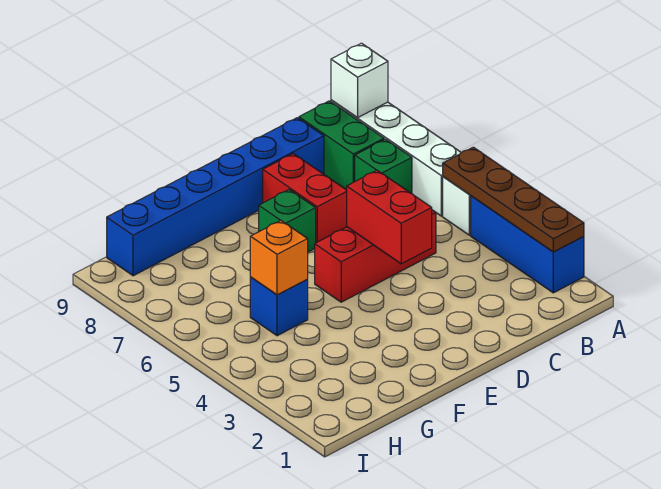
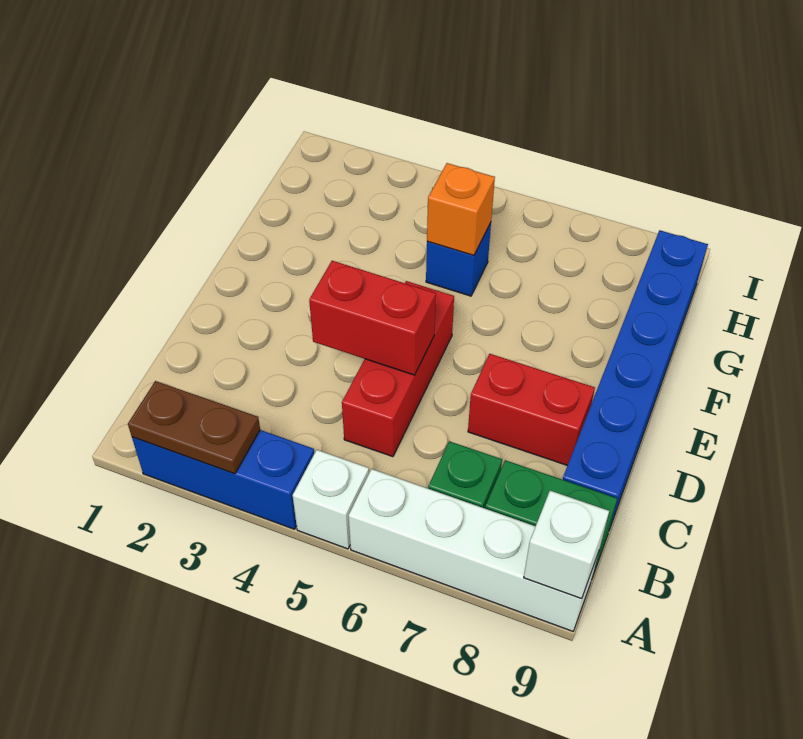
brown plate A2:A5 level 2 -> brown plate A2:A3 level 2
green brick E7 level 1 -> none

